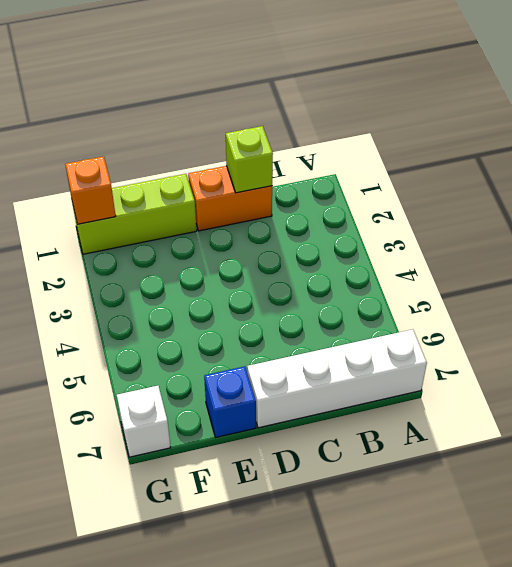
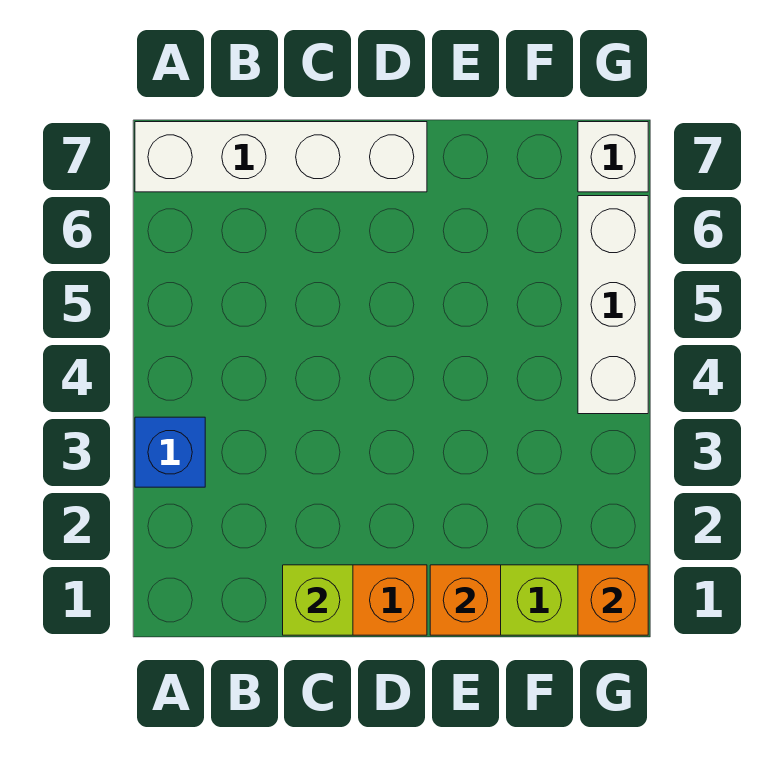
none -> orange brick E1 level 2
blue brick E7 level 1 -> blue brick A3 level 1
none -> white brick G4:G6 level 1

